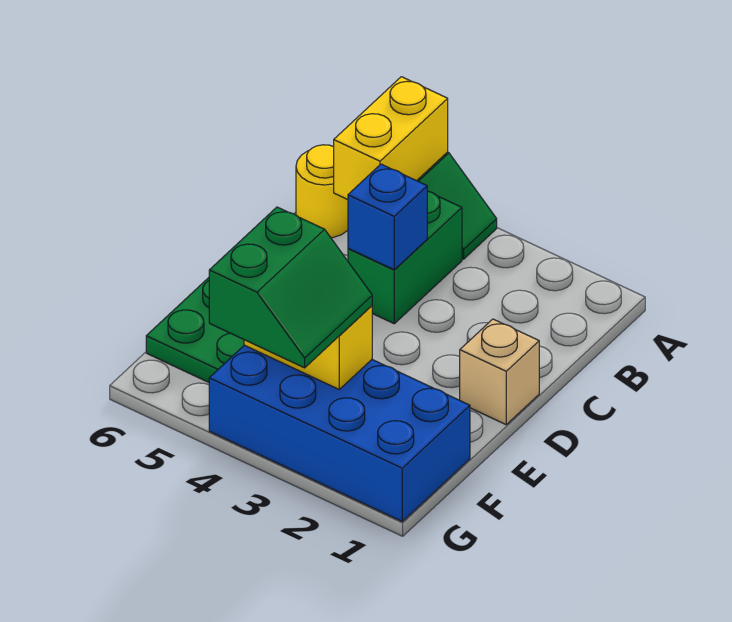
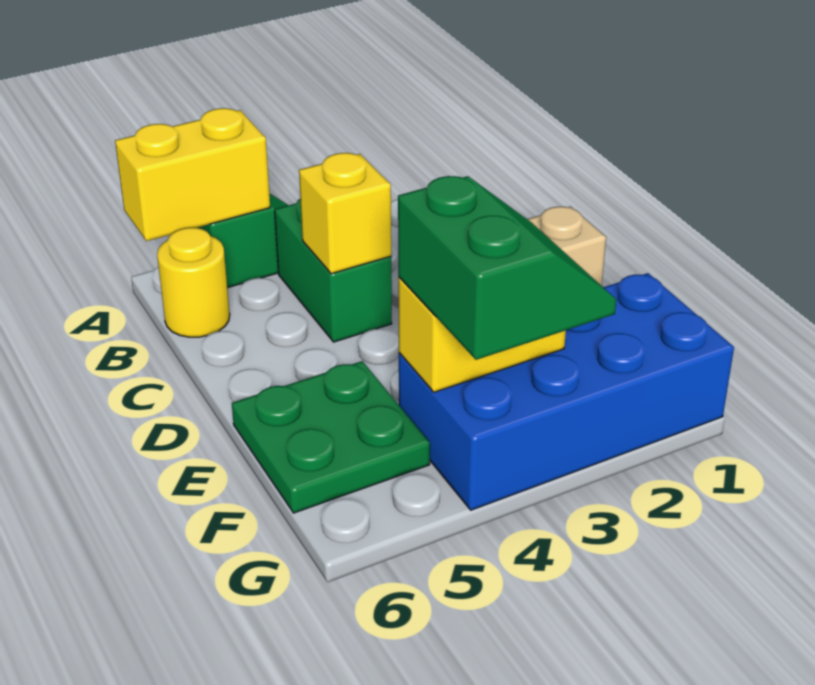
yellow brick A5:B5 level 2 -> yellow brick A5:A6 level 2
blue brick C4 level 2 -> yellow brick C4 level 2

